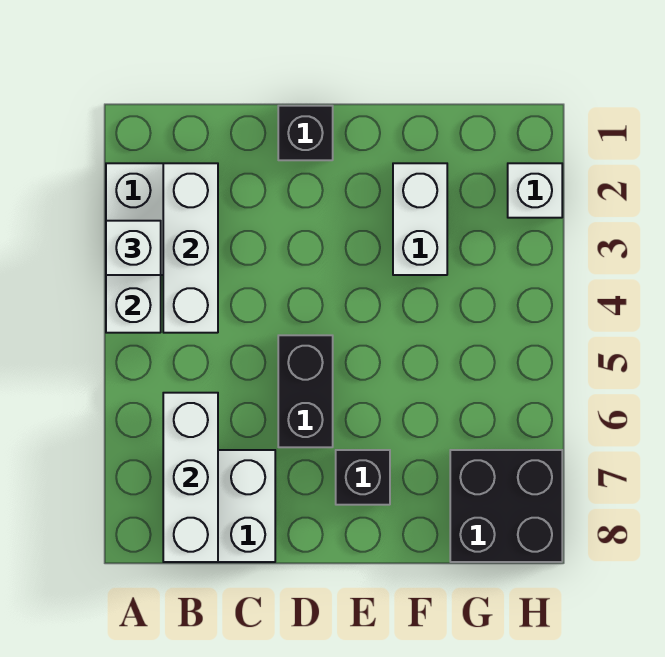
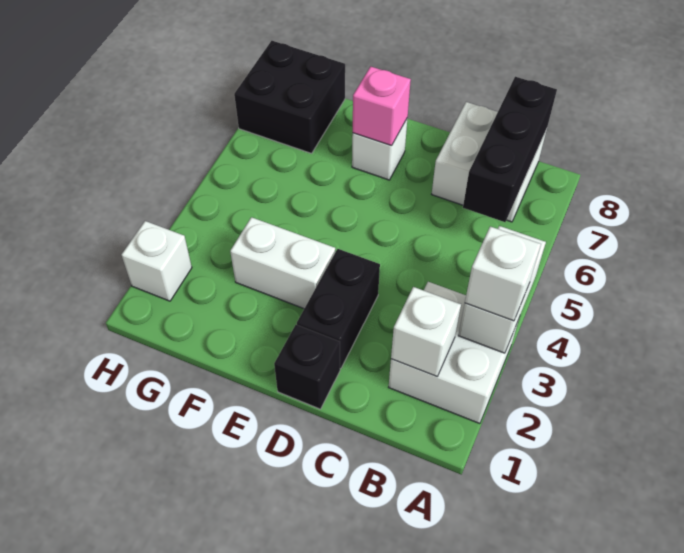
white brick B2:B4 level 2 -> white brick B2 level 2
white brick B6:B8 level 2 -> black brick B6:B8 level 2
black brick D5:D6 level 1 -> black brick D2:D3 level 1
black brick E7 level 1 -> white brick E7 level 1
none -> pink brick E7 level 2
white brick F2:F3 level 1 -> white brick E3:F3 level 1

